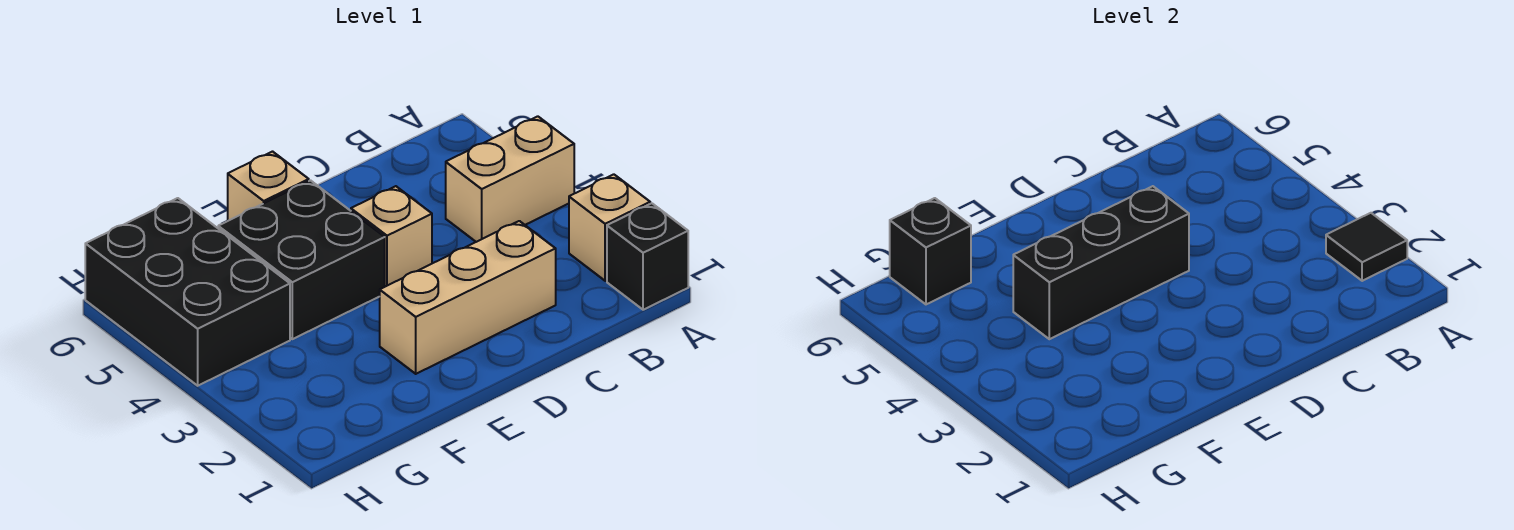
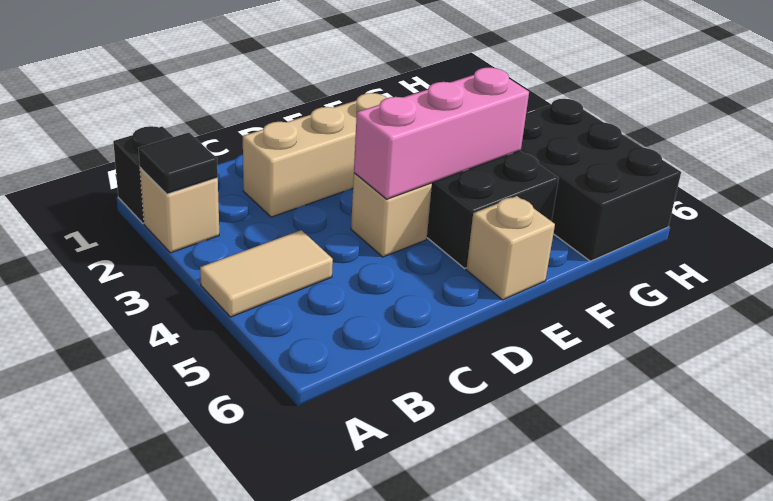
tan brick A4:B4 level 1 -> tan tile A4:B4 level 1
black brick D4:F4 level 2 -> pink brick D4:F4 level 2
black brick G6 level 2 -> none

